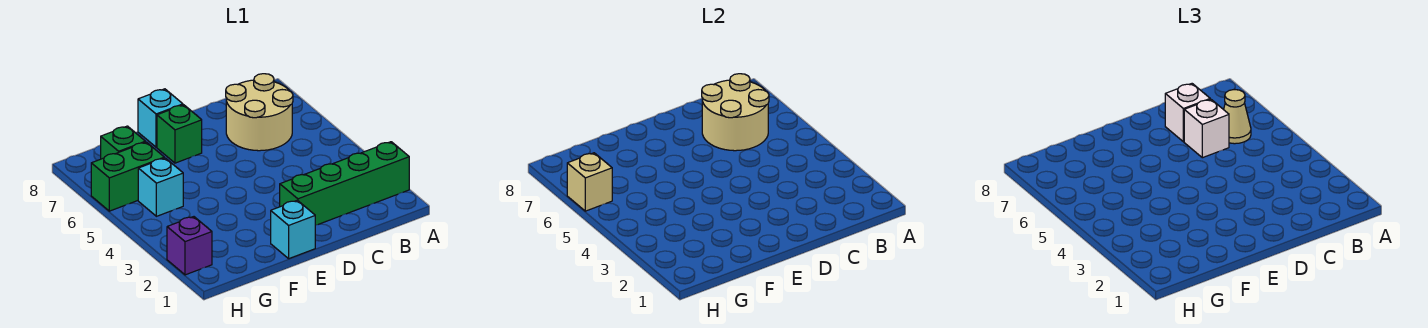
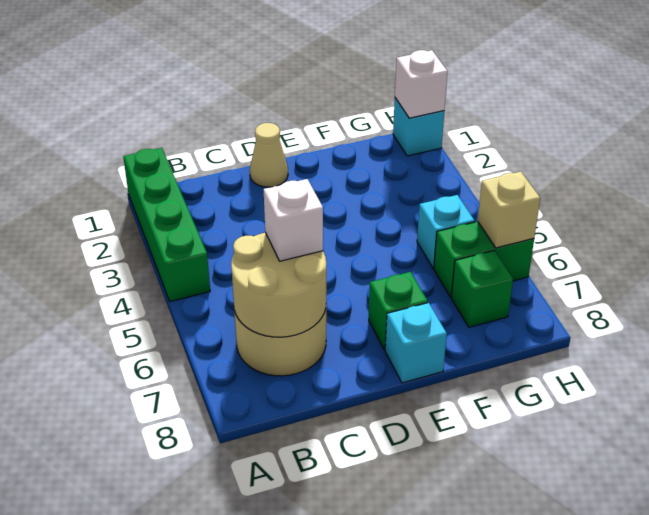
green brick A2:D2 level 1 -> green brick A1:A4 level 1
tan cone B6 level 3 -> tan cone D1 level 1
white brick C7 level 3 -> white brick H1 level 2
cyan brick E1 level 1 -> cyan brick H1 level 1
purple brick H2 level 1 -> none

